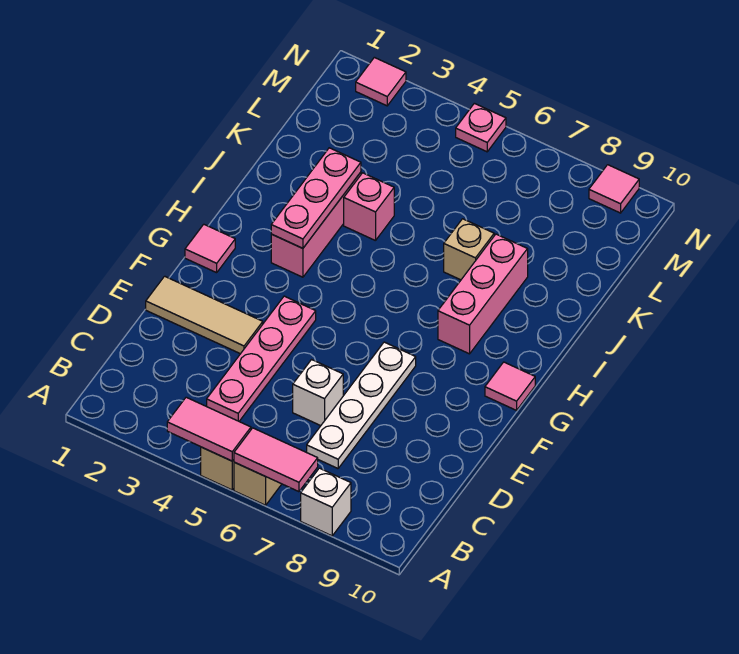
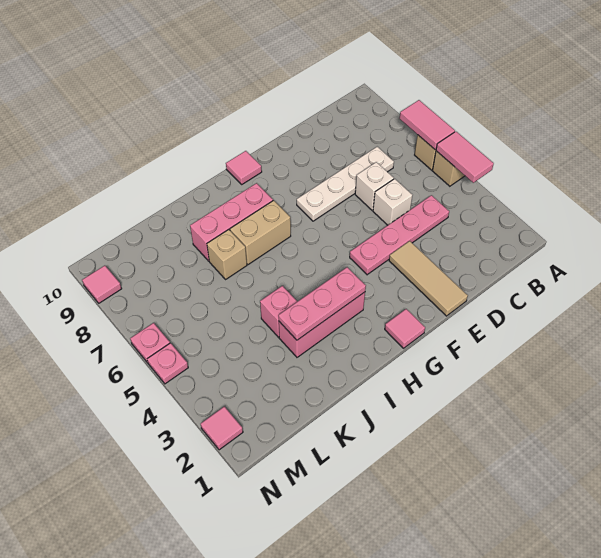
white brick A8 level 1 -> white brick D5 level 1
none -> tan brick H7:I7 level 1
none -> pink plate N6 level 1

